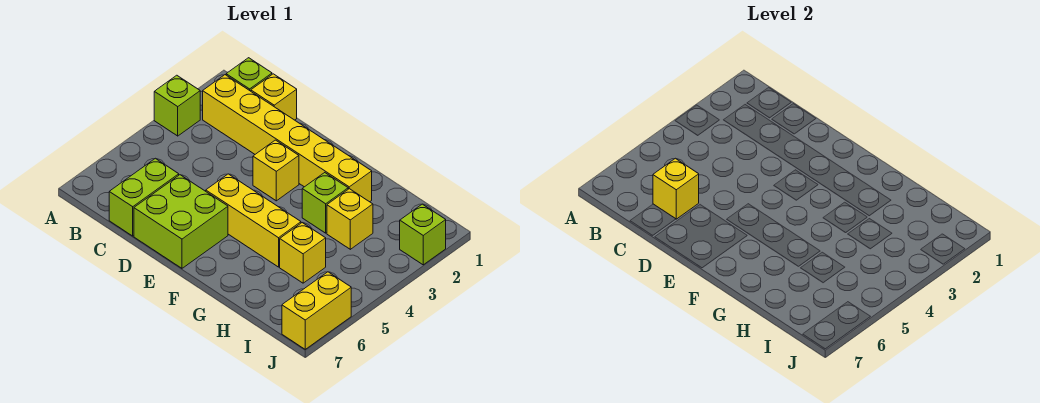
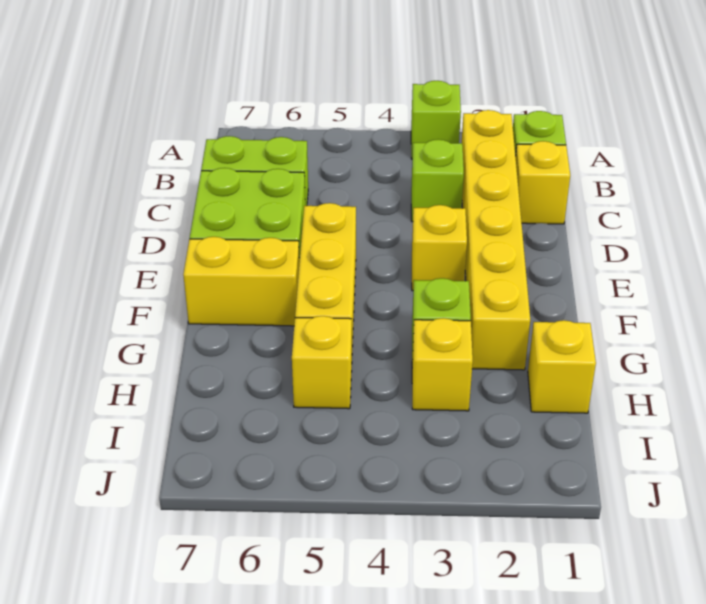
yellow brick C6 level 2 -> yellow brick H1 level 1
lime brick J2 level 1 -> lime brick C3 level 1
yellow brick J6:J7 level 1 -> yellow brick F6:F7 level 1

